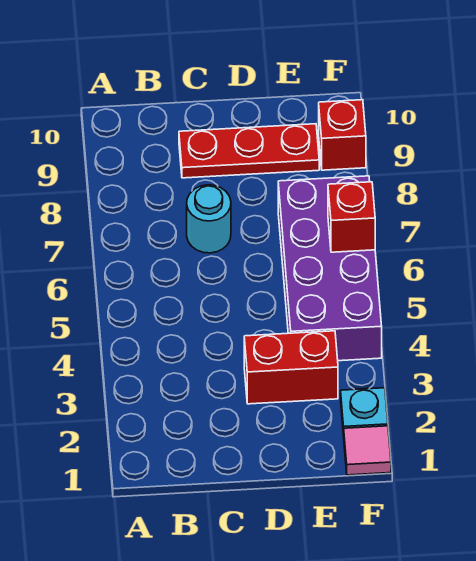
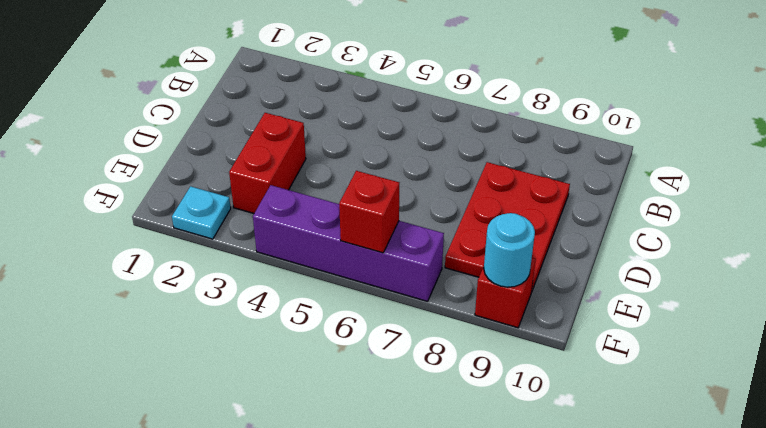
cyan round brick C7 level 1 -> cyan round brick F9 level 2
red plate C9:E9 level 1 -> red plate C8:E9 level 1
purple brick E4:F7 level 1 -> purple brick F4:F7 level 1
pink tile F1 level 1 -> none

